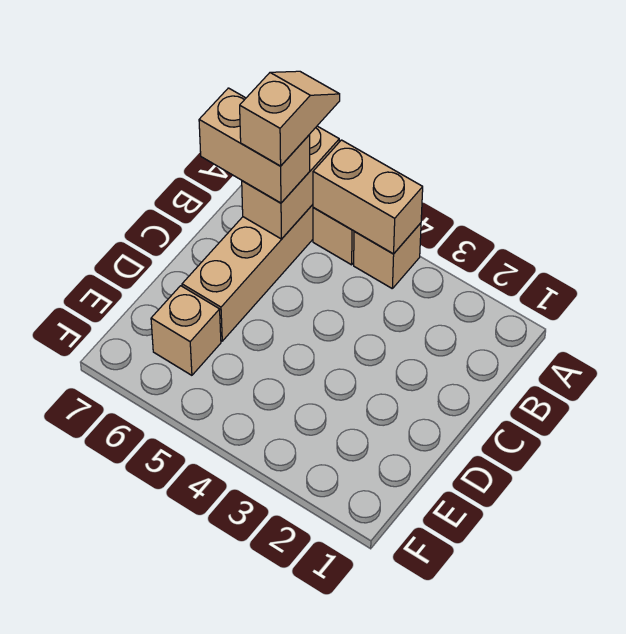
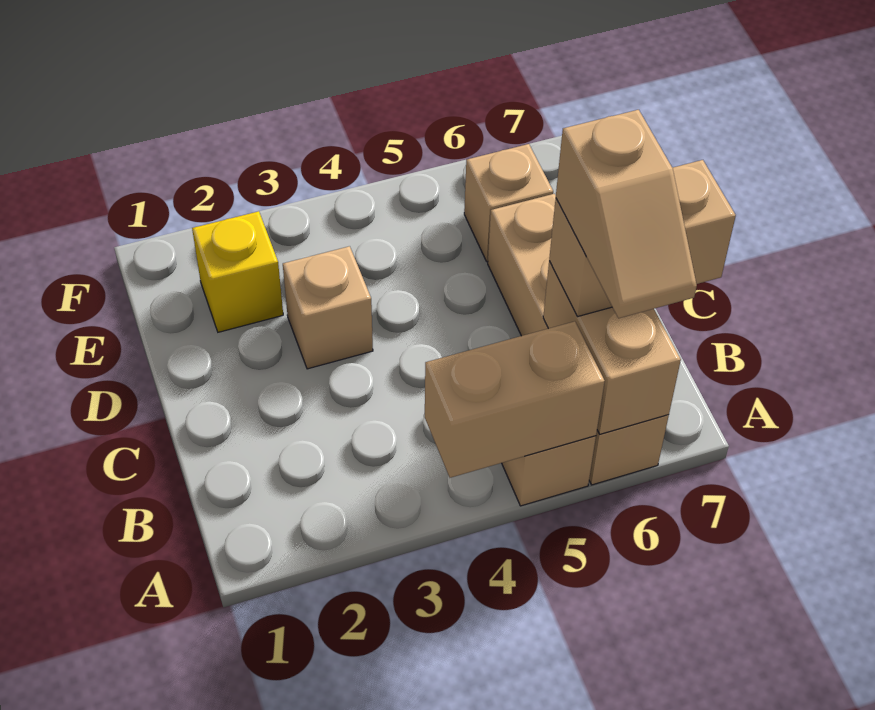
tan brick A4 level 1 -> tan brick D3 level 1
none -> yellow brick E2 level 1

